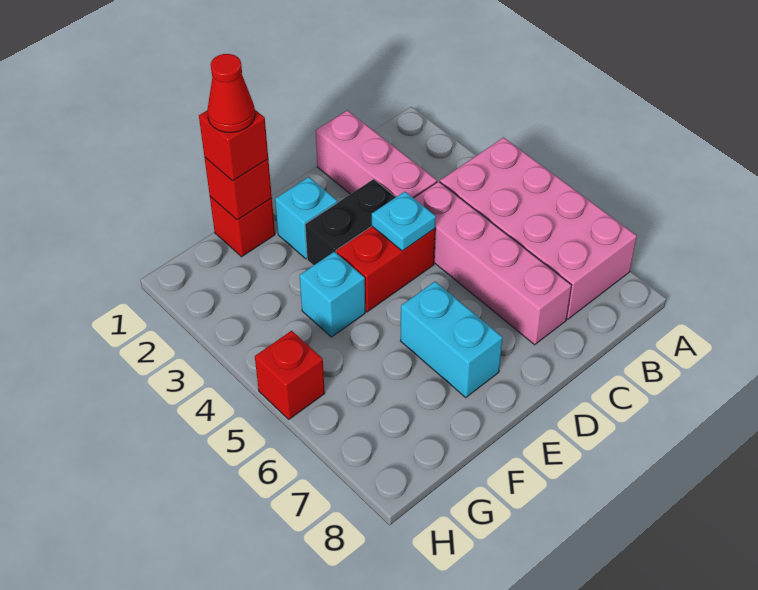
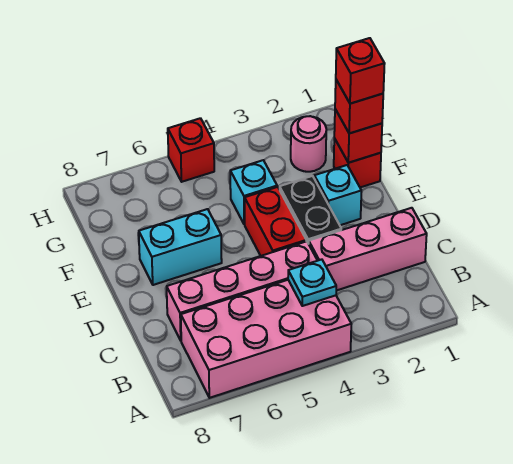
cyan plate D4 level 2 -> cyan plate B4 level 2
red cone F1 level 4 -> red brick F1 level 4
none -> pink round brick G2 level 1

